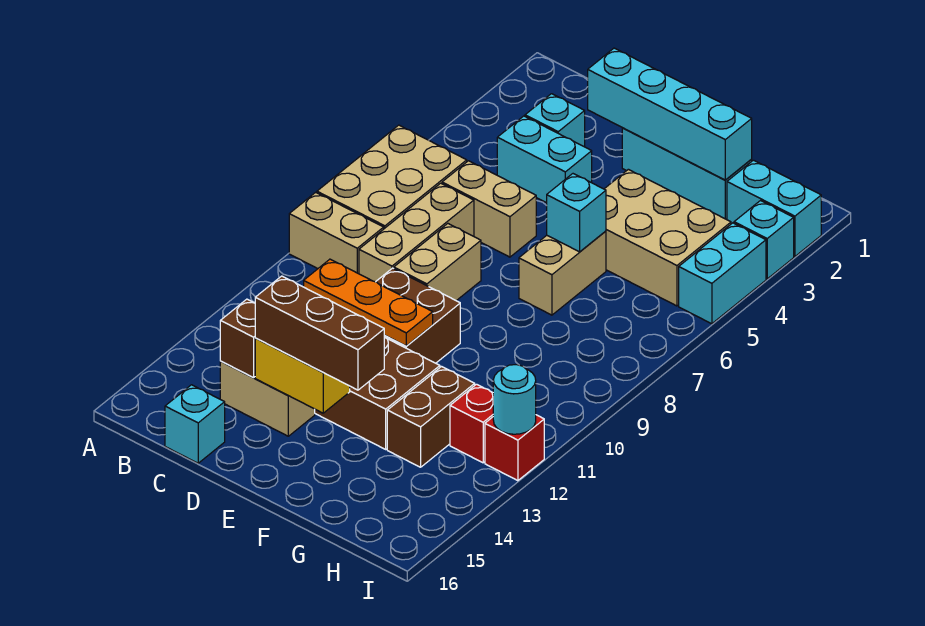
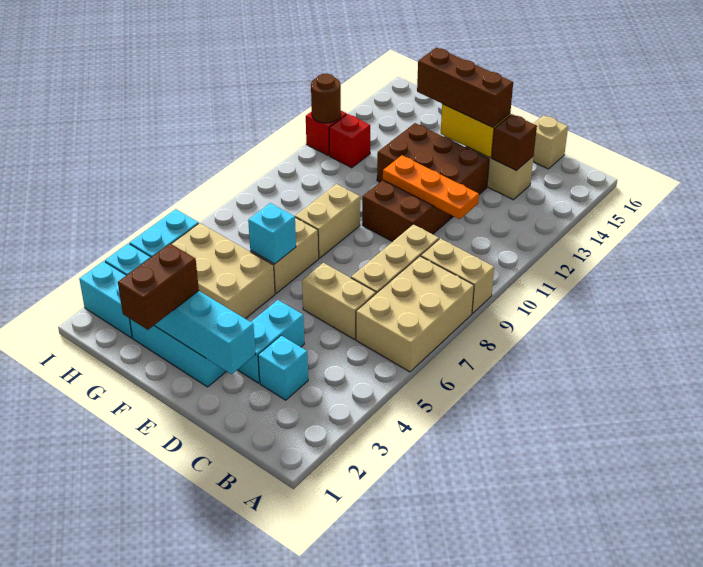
cyan brick C4:D4 level 1 -> cyan brick D3:D4 level 1
cyan brick C16 level 1 -> tan brick C16 level 1
tan brick D8:D9 level 1 -> tan brick F8:F9 level 1
brown brick G12:G13 level 1 -> brown brick F1:F2 level 3
cyan round brick I12 level 2 -> brown round brick I12 level 2

